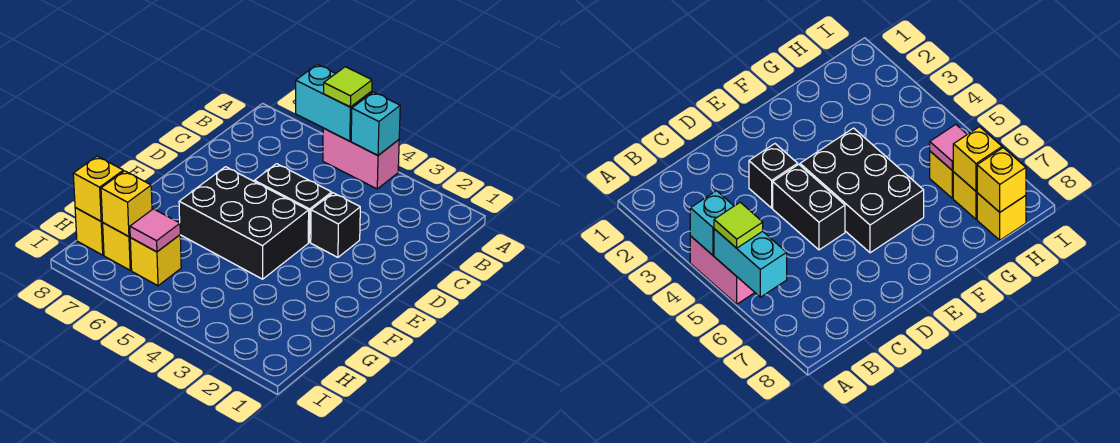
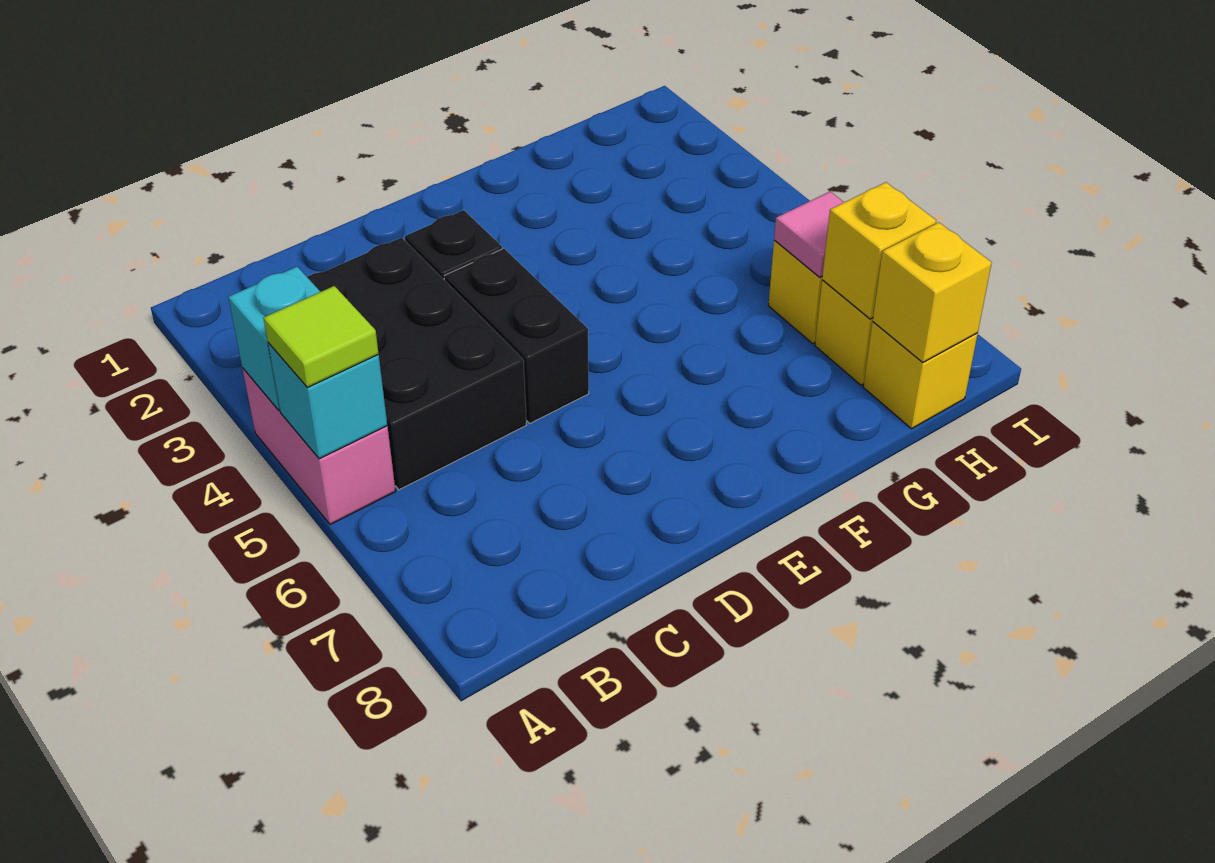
cyan brick A5:A6 level 2 -> cyan brick A5 level 2
black brick E4:F6 level 1 -> black brick B3:C5 level 1

